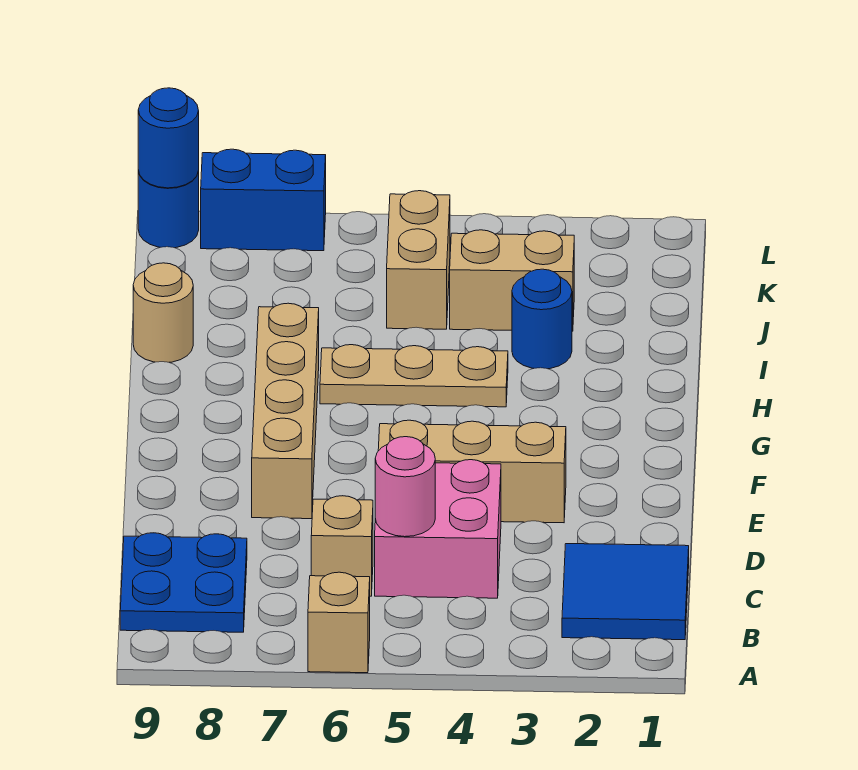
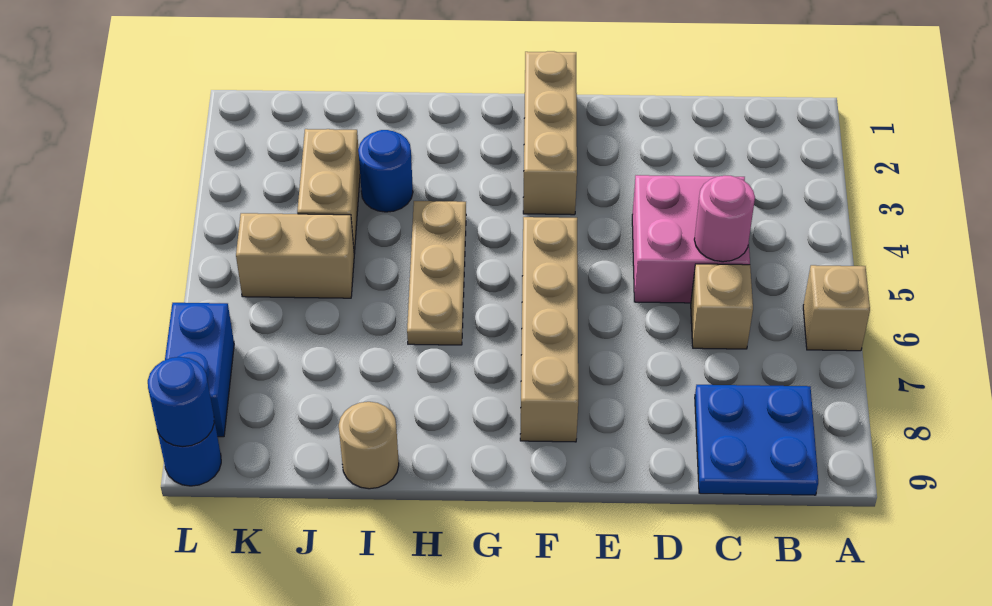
blue tile B1:C2 level 1 -> none
tan brick E3:E5 level 1 -> tan brick F1:F3 level 1
tan brick E7:H7 level 1 -> tan brick F5:F8 level 1

